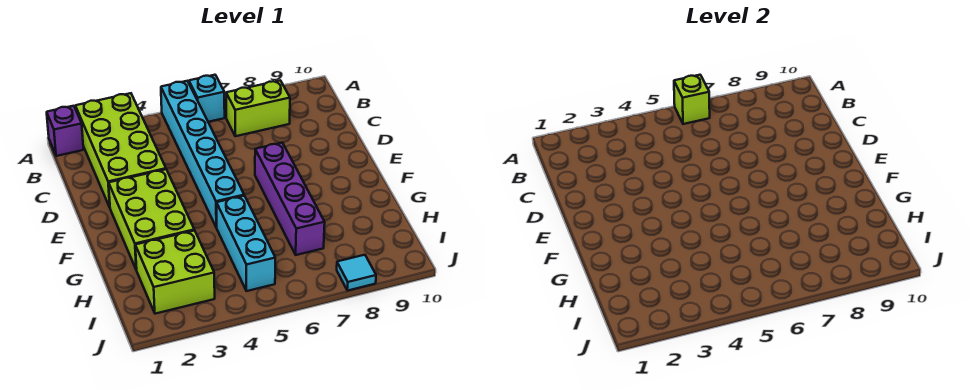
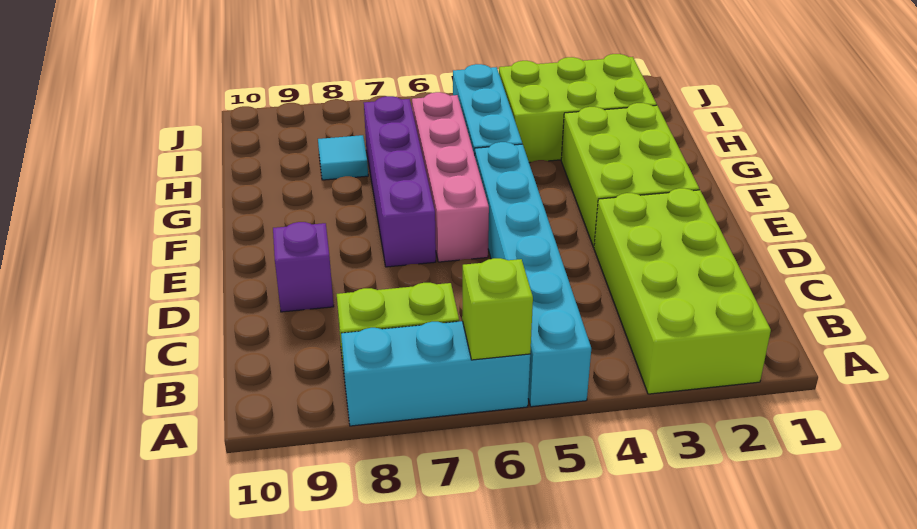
purple brick A1 level 1 -> purple brick D9 level 1
cyan brick A6 level 1 -> cyan brick A6:A8 level 1
none -> pink brick E6:H6 level 1
lime brick H2:I3 level 1 -> lime brick H2:I4 level 1
cyan tile J8 level 1 -> cyan tile H8 level 1

